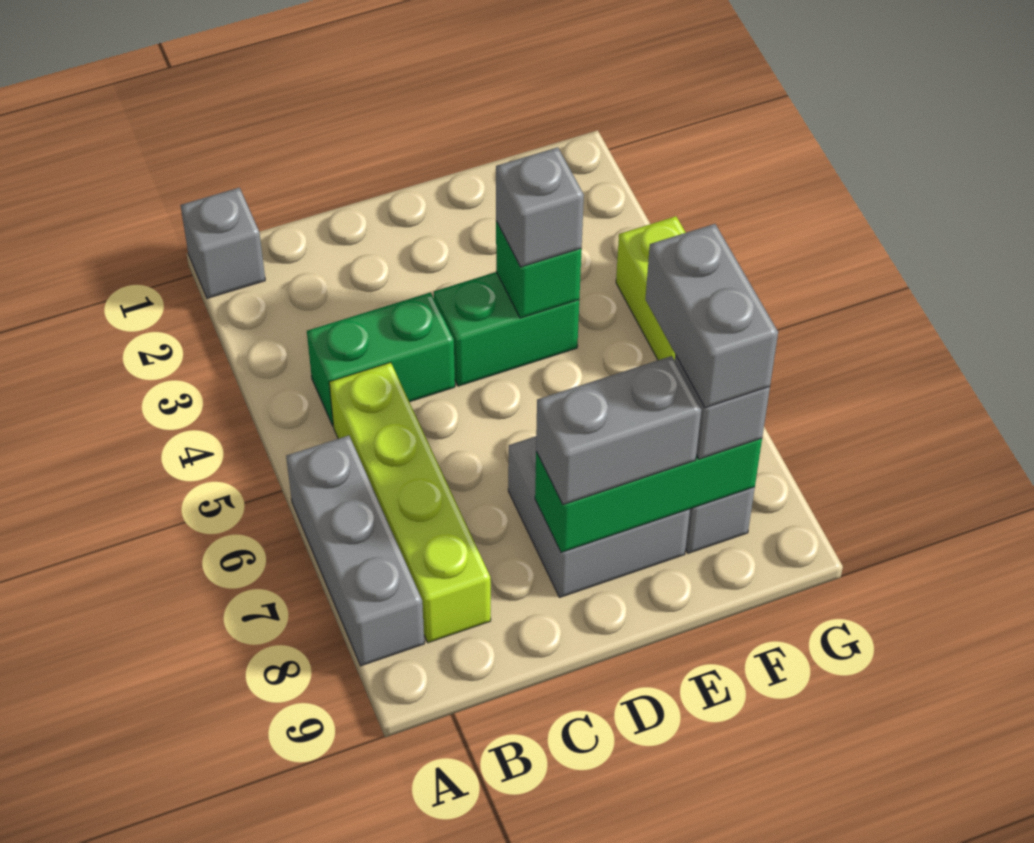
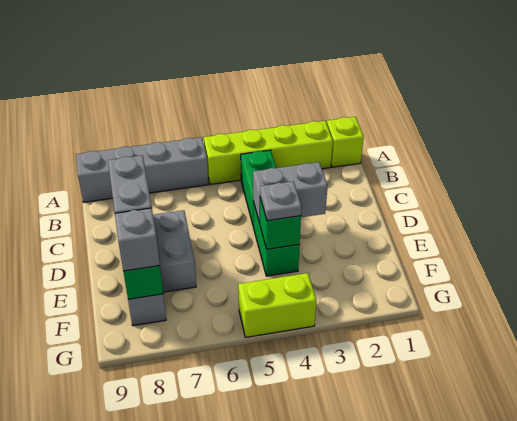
grey brick A1 level 1 -> lime brick A1 level 1
grey brick A6:A8 level 1 -> grey brick A6:A9 level 1
lime brick B5:B8 level 1 -> lime brick A2:A5 level 1
grey brick E4 level 3 -> grey plate E4 level 3
grey brick F7:F8 level 4 -> grey brick D3:D4 level 2

